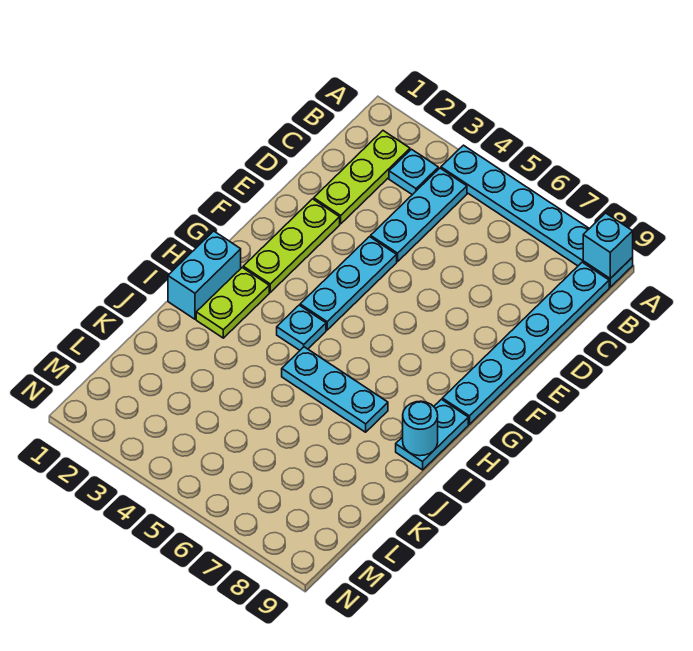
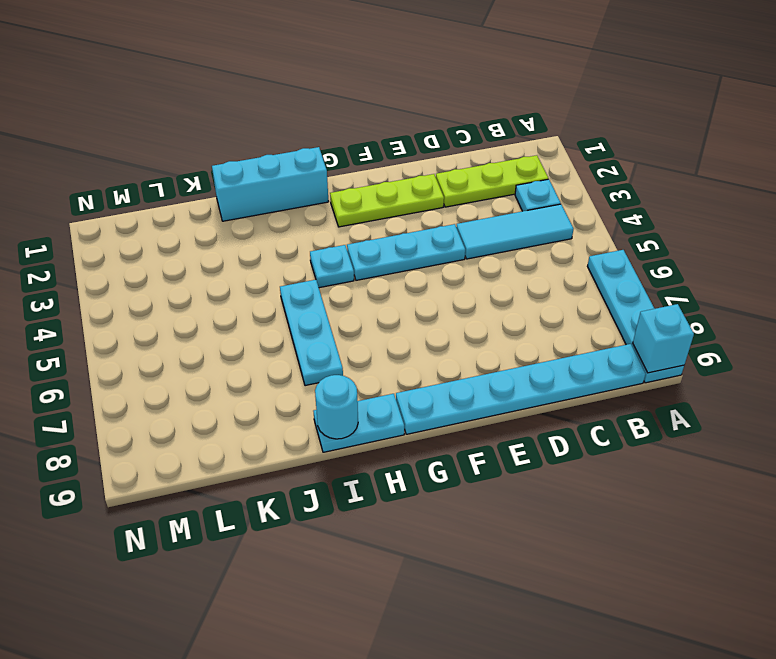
cyan plate A4:A9 level 1 -> cyan plate A6:A9 level 1
cyan plate B4:D4 level 1 -> cyan tile B4:D4 level 1
cyan brick H1:I1 level 1 -> cyan brick H1:J1 level 1
lime plate H2:I2 level 1 -> none

